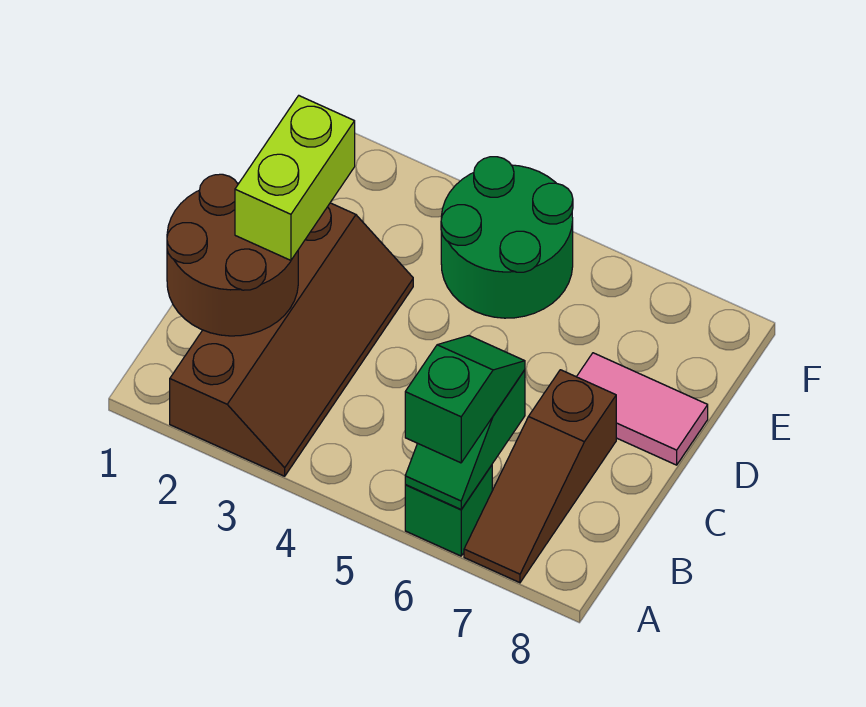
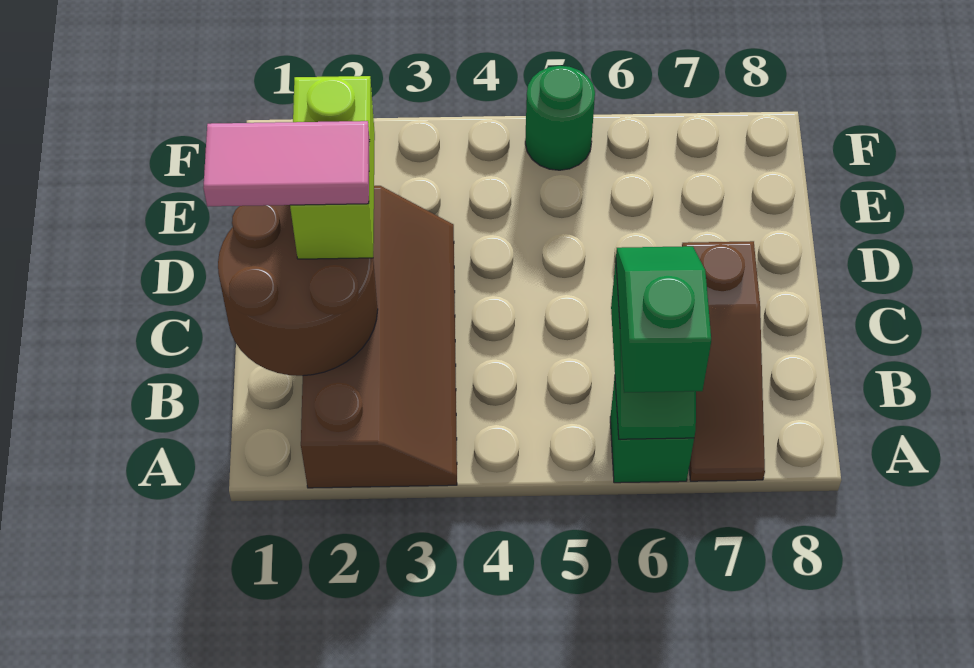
pink tile D7:D8 level 1 -> pink tile C1:C2 level 4
green round brick E4:F5 level 1 -> green round brick F5 level 1

